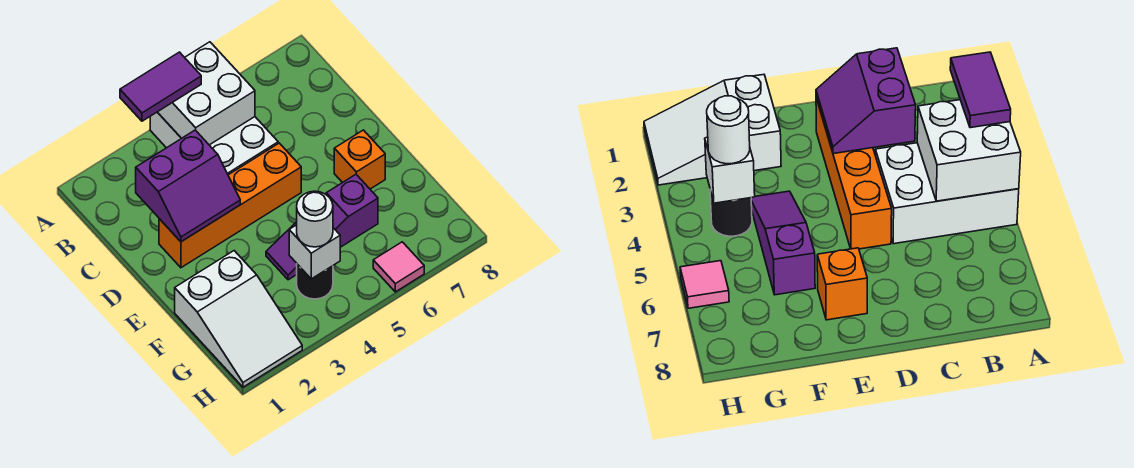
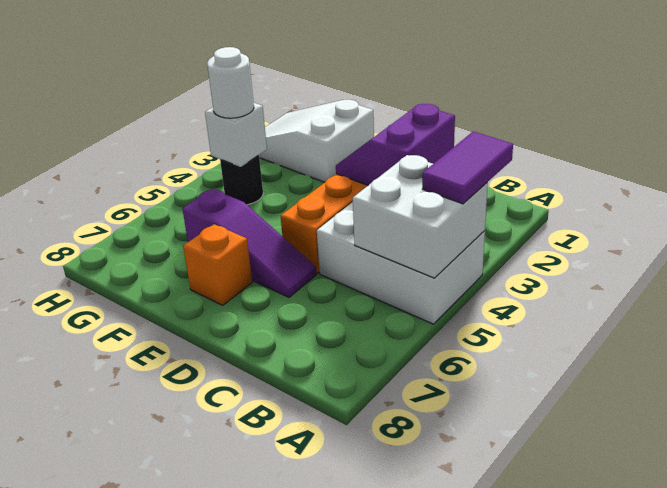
purple slope F4:F6 level 1 top 6 -> purple slope D6:F6 level 1 top F
pink tile H6 level 1 -> none

